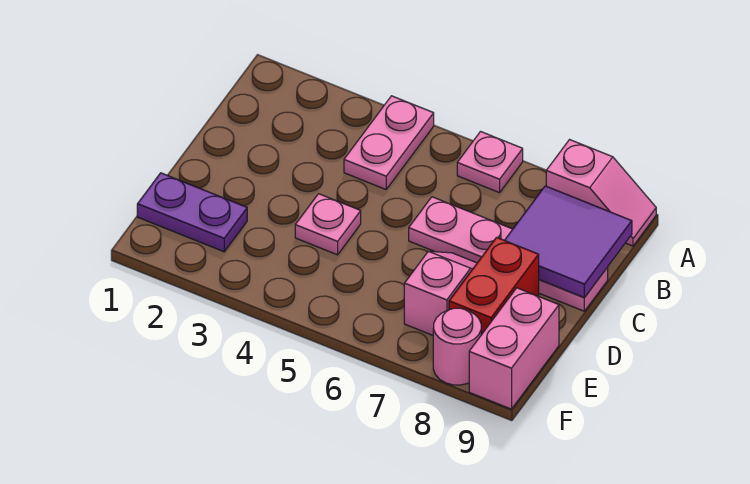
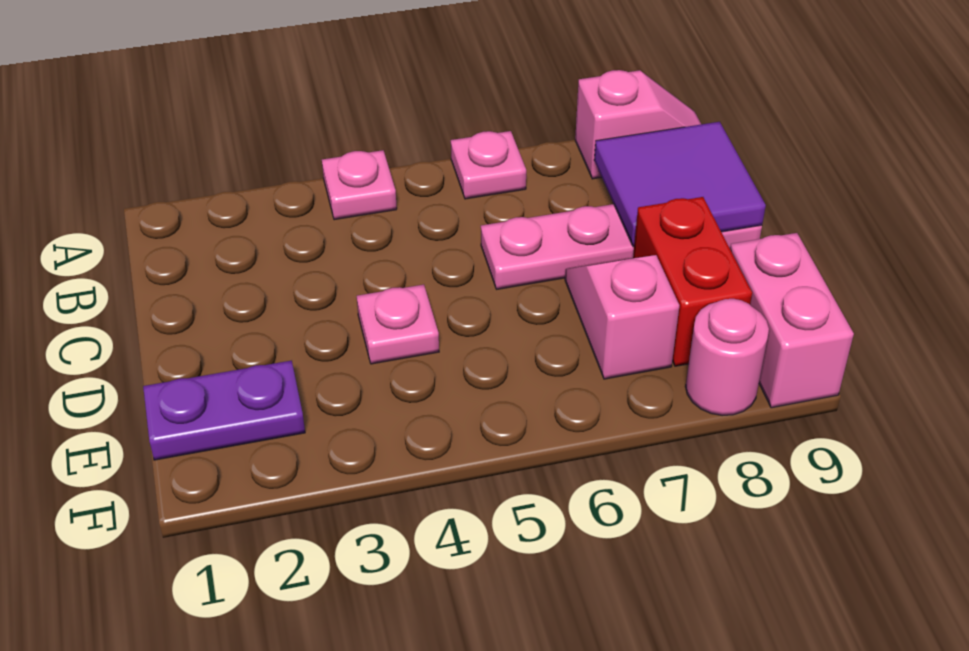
pink plate A4:B4 level 1 -> pink plate A4 level 1

